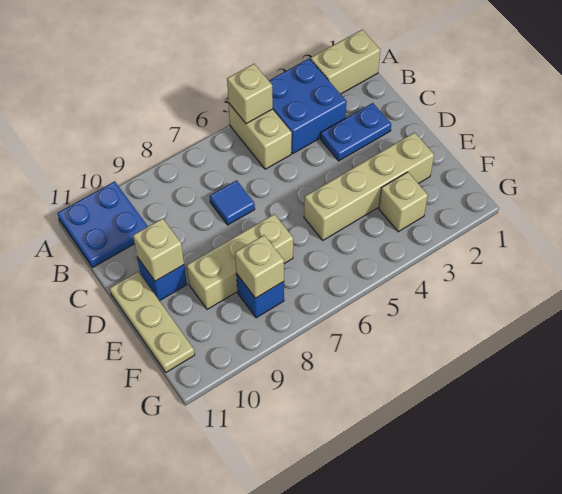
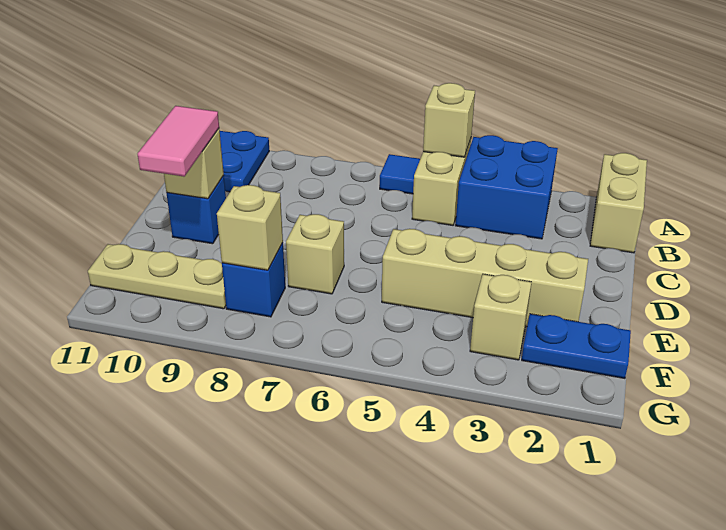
tan brick A1:A2 level 1 -> tan brick A1:B1 level 1
blue plate C2:C3 level 1 -> blue plate F1:F2 level 1
blue tile C7 level 1 -> blue tile A6 level 1
none -> pink tile D10:E10 level 3
tan plate D11:F11 level 1 -> tan plate F9:F11 level 1
tan brick E7:E9 level 1 -> tan brick E7 level 1

